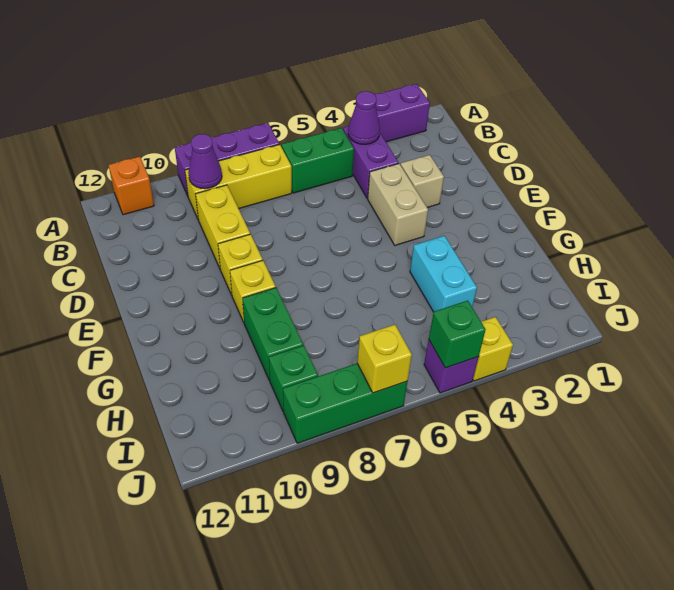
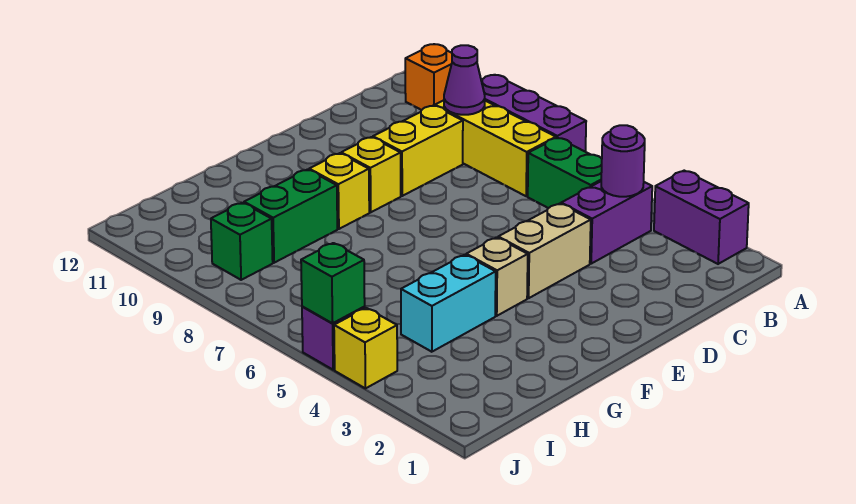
purple cone B4 level 2 -> purple round brick B4 level 2
tan brick D3 level 1 -> tan brick F4 level 1
green brick J7:J9 level 1 -> none
yellow brick J7 level 2 -> none

